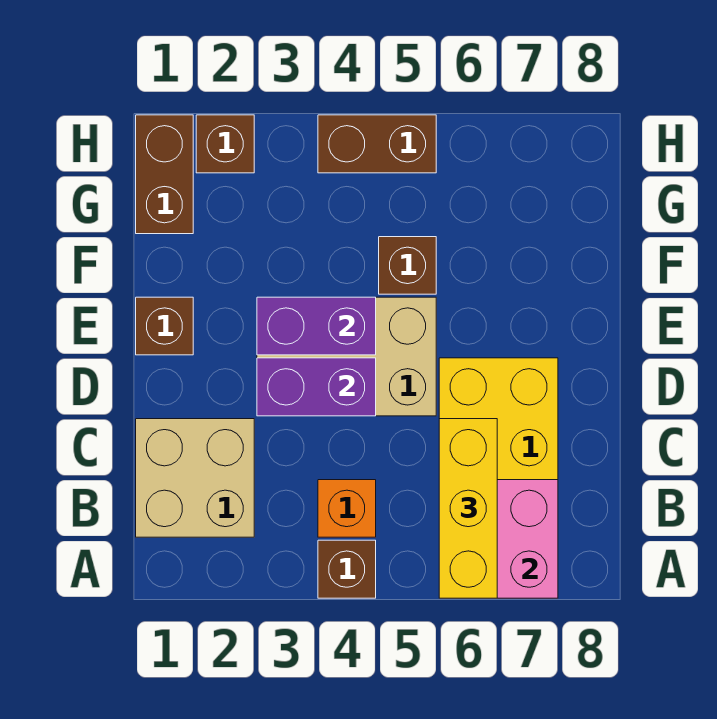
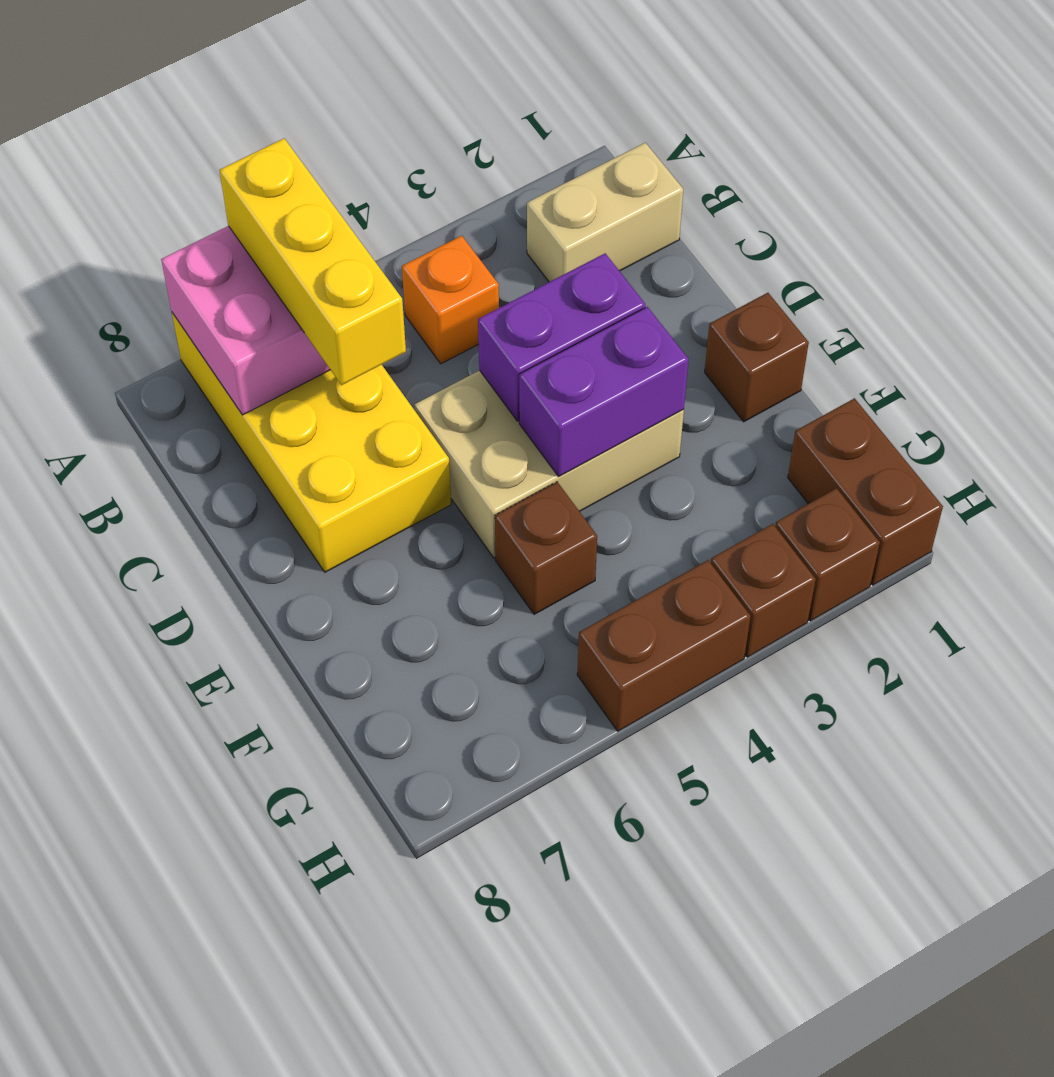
brown brick A4 level 1 -> brown brick H3 level 1
tan brick B1:C2 level 1 -> tan brick B1:B2 level 1

